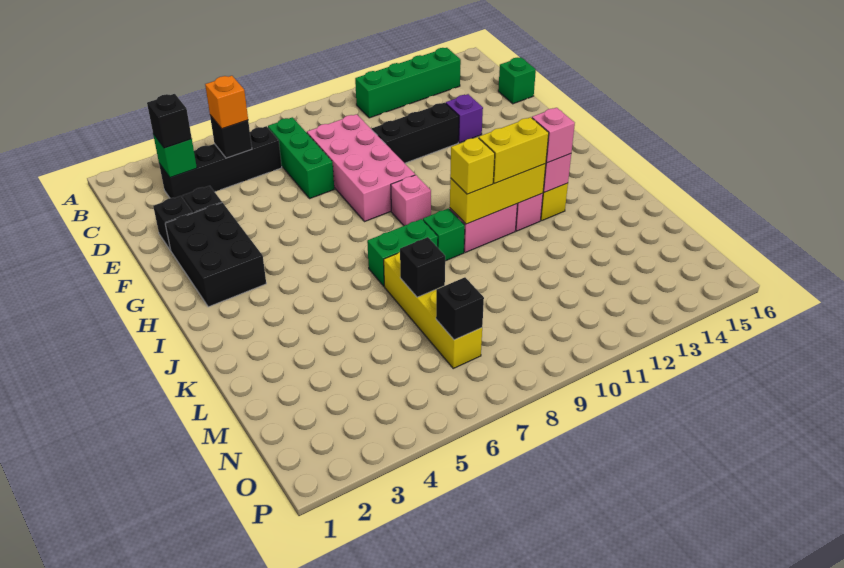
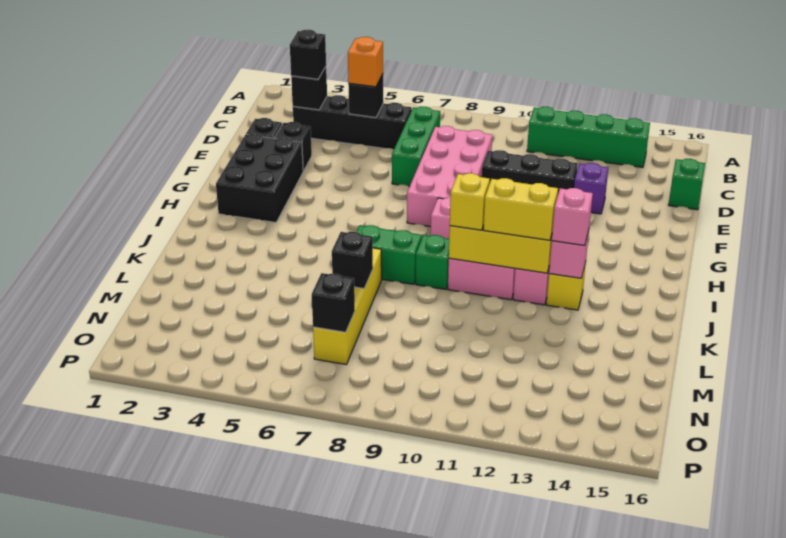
green brick C3 level 2 -> black brick C3 level 2

